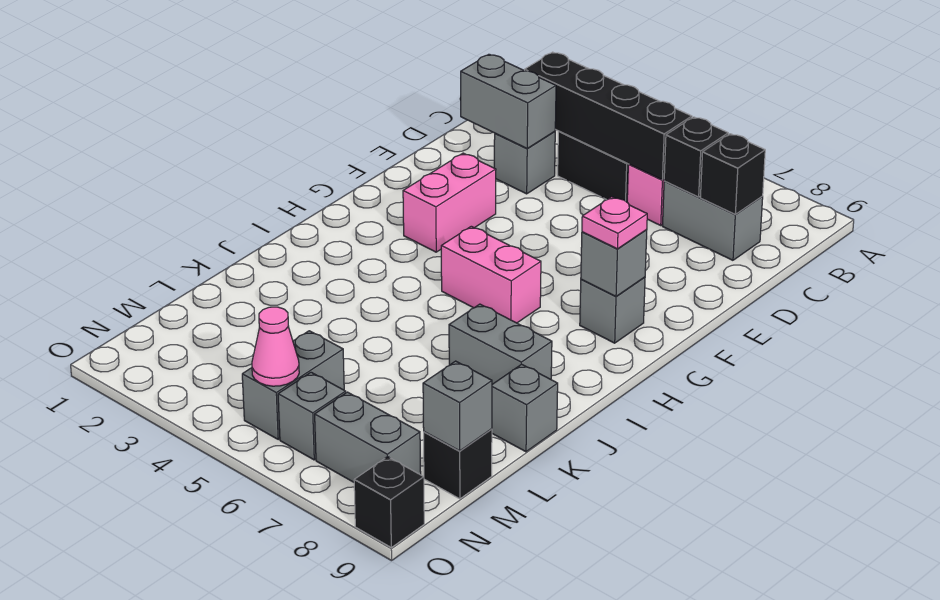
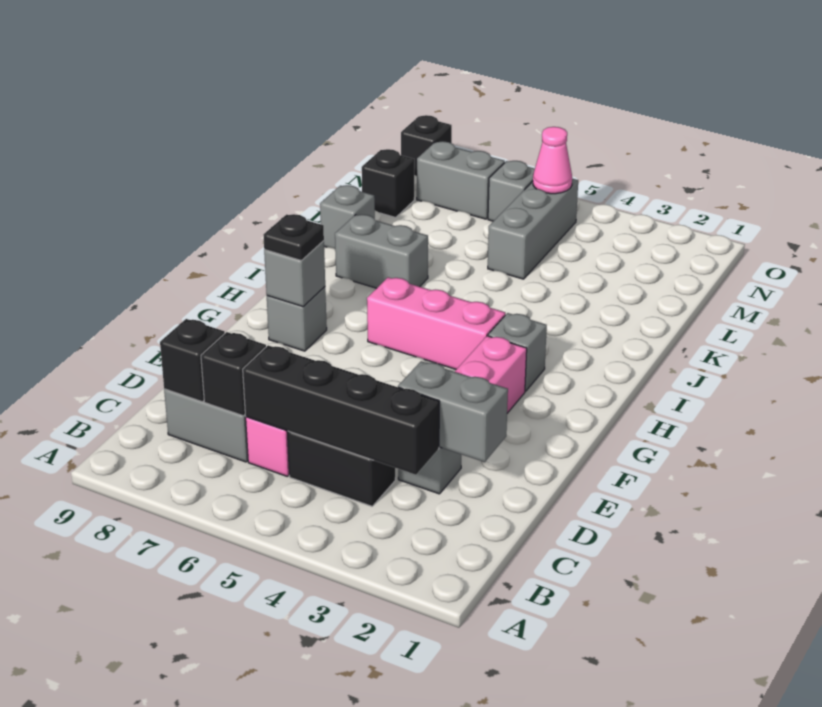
pink plate G8 level 3 -> black plate G8 level 3
pink brick H5:H6 level 1 -> pink brick H4:H6 level 1
grey brick M5:N5 level 1 -> grey brick L5:N5 level 1
grey brick M9 level 2 -> grey brick H3 level 1

